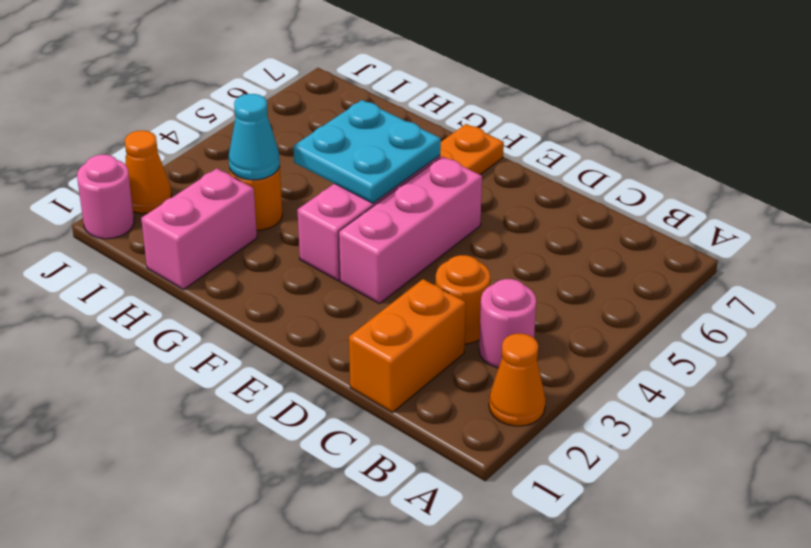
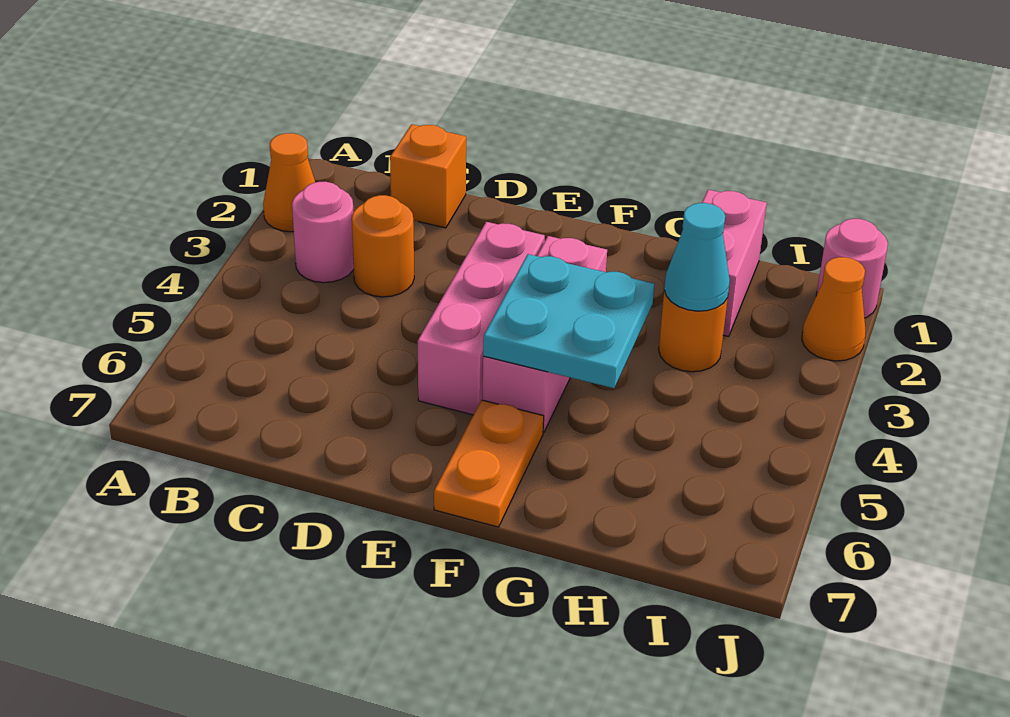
orange brick C1:C2 level 1 -> orange brick C1 level 1

